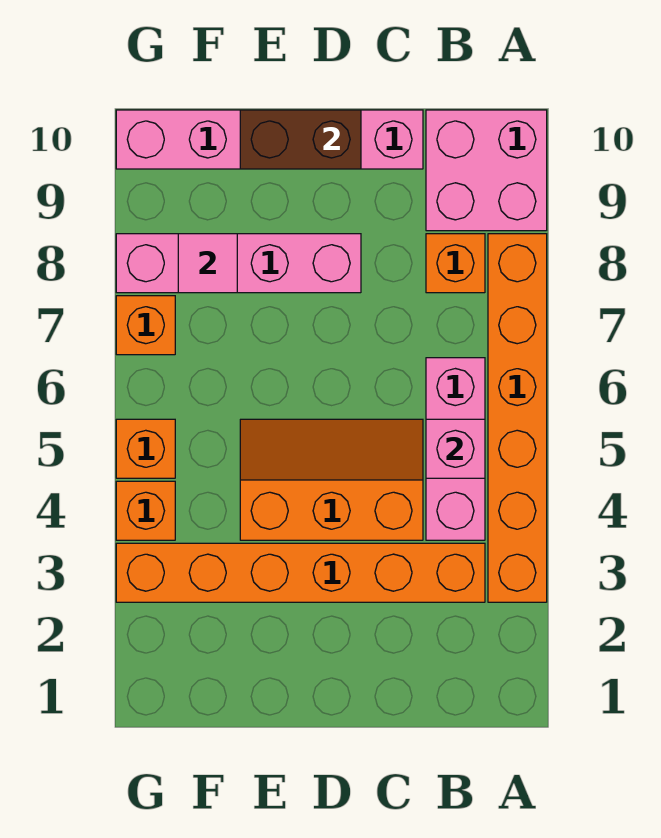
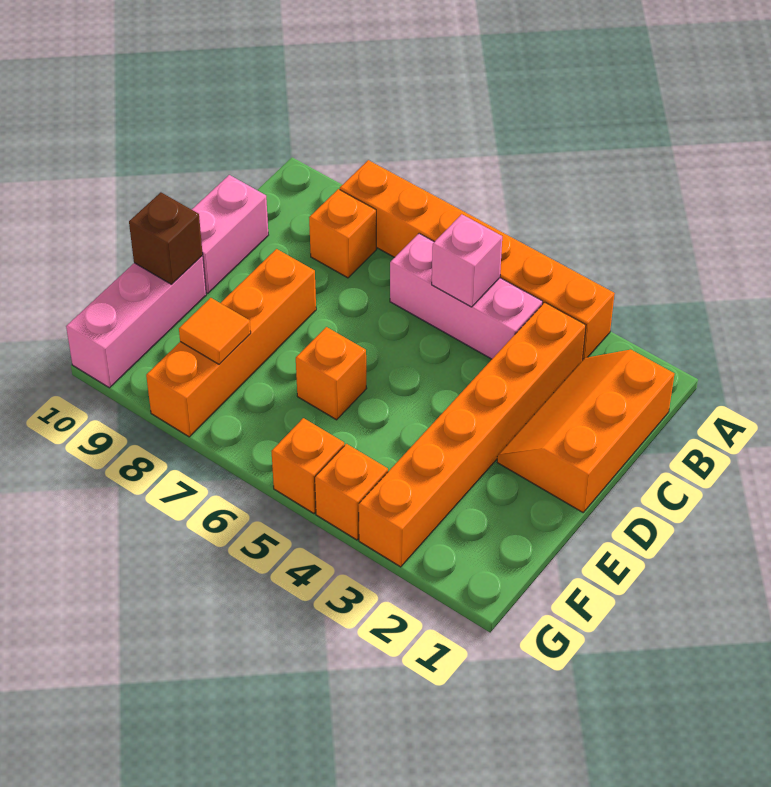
pink brick A9:B10 level 1 -> none
orange slope C4:E5 level 1 top 4 -> orange slope B1:D2 level 1 top 1
pink brick D8:G8 level 1 -> orange brick D8:G8 level 1
brown brick D10:E10 level 2 -> brown brick E10 level 2
pink tile F8 level 2 -> orange tile F8 level 2
orange brick G7 level 1 -> orange brick E6 level 1

